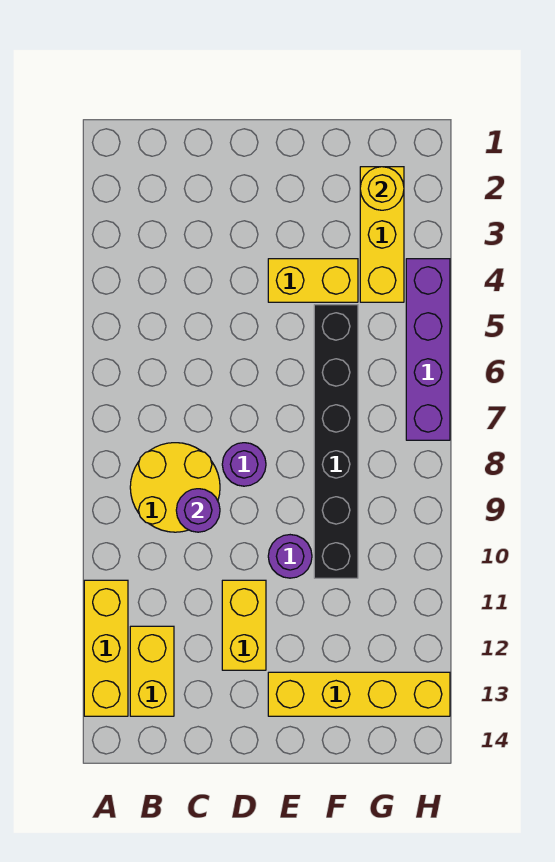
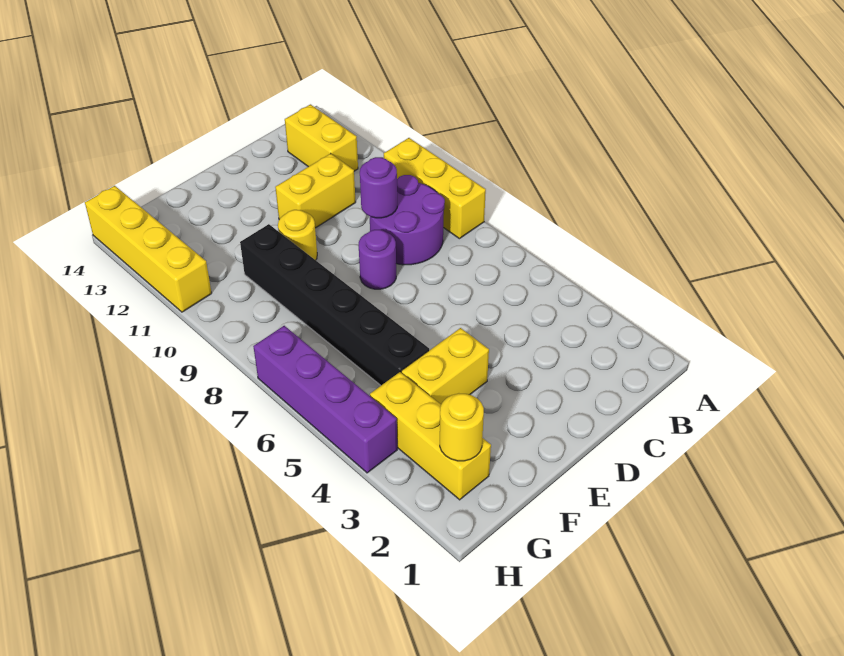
yellow brick A11:A13 level 1 -> yellow brick A8:A10 level 1
yellow round brick B8:C9 level 1 -> purple round brick B8:C9 level 1
yellow brick D11:D12 level 1 -> yellow brick C11:D11 level 1
purple round brick E10 level 1 -> yellow round brick E10 level 1
yellow brick E13:H13 level 1 -> yellow brick H11:H14 level 1

